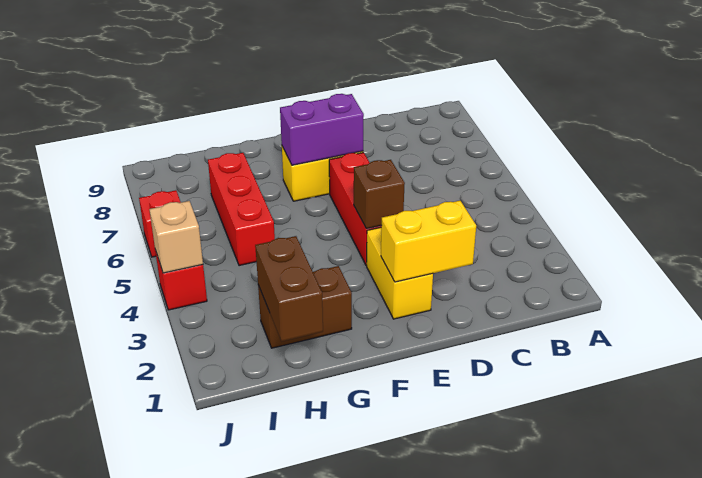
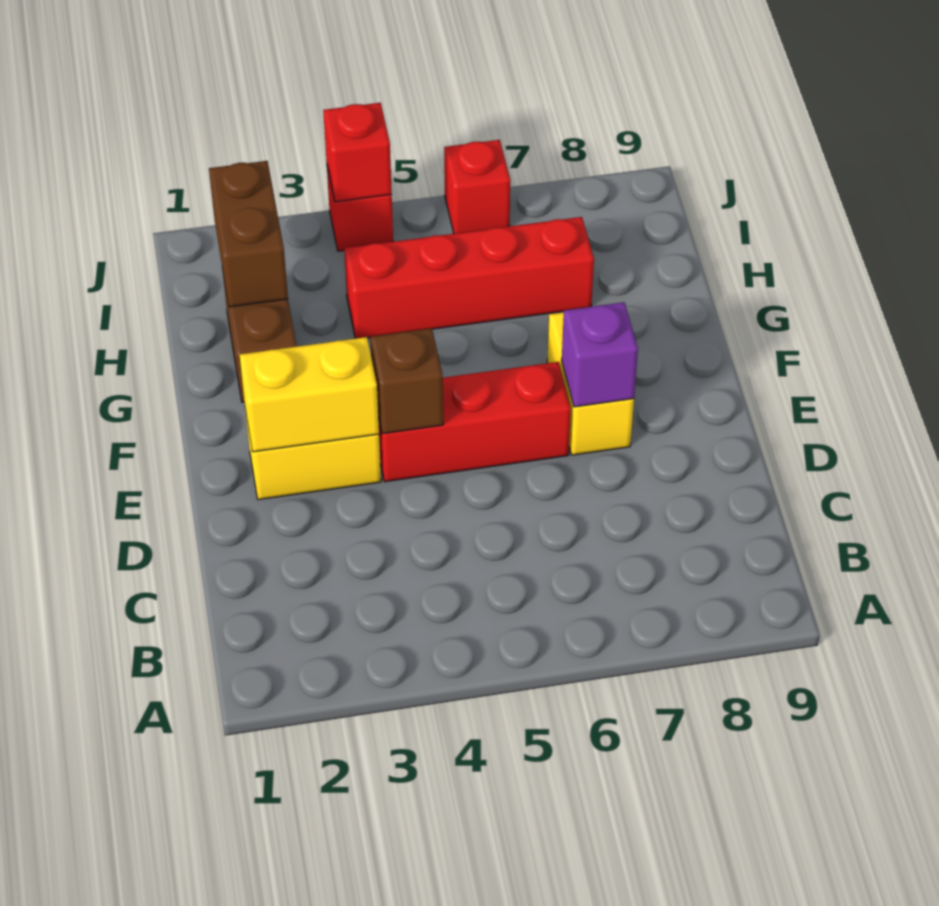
yellow brick D2:E2 level 2 -> yellow brick E2:E3 level 2
purple brick E7:F7 level 2 -> purple brick E7 level 2
brown brick H1:H2 level 2 -> brown brick H2:I2 level 2
red brick H5:H7 level 1 -> red brick H4:H7 level 1
tan brick J4 level 2 -> red brick J4 level 2

